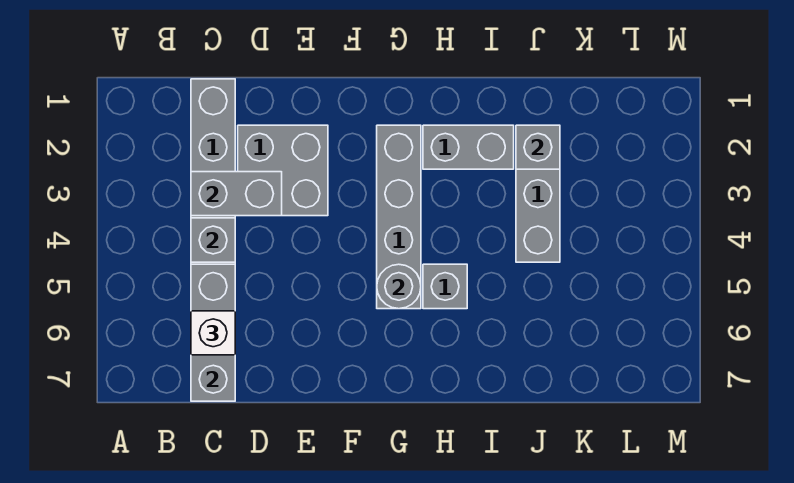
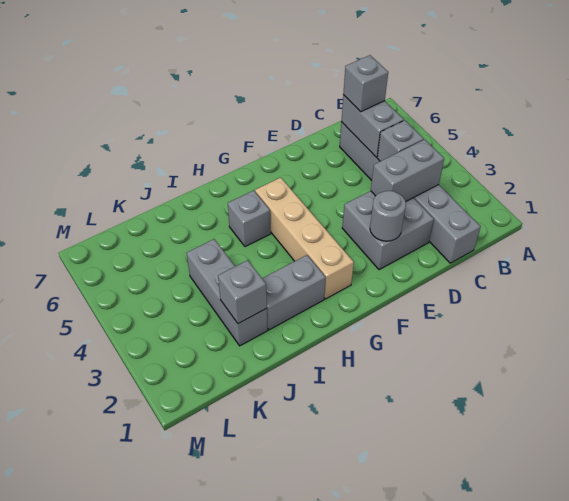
grey brick C5:C7 level 2 -> grey brick C5:C6 level 2
white brick C6 level 3 -> grey brick C6 level 3
grey brick G2:G5 level 1 -> tan brick G2:G5 level 1
grey round brick G5 level 2 -> grey round brick E2 level 2

